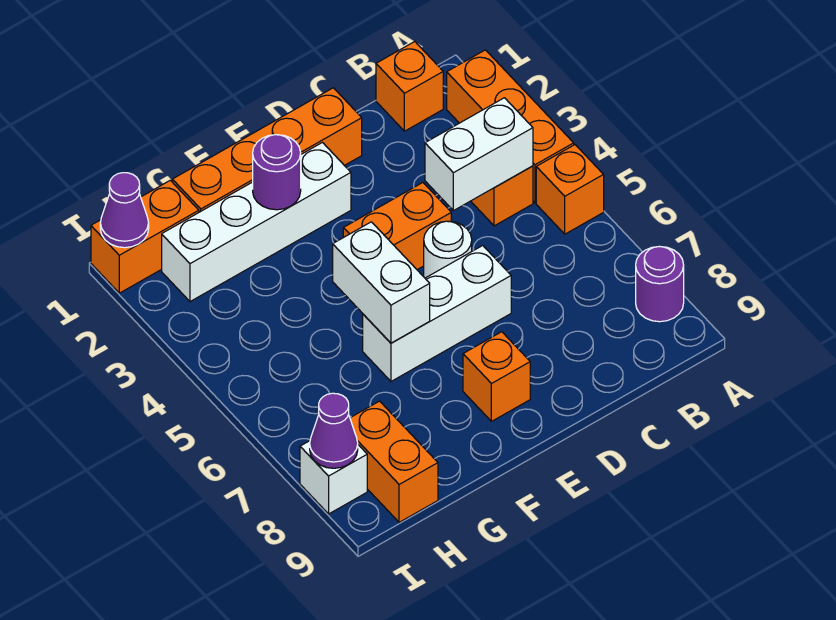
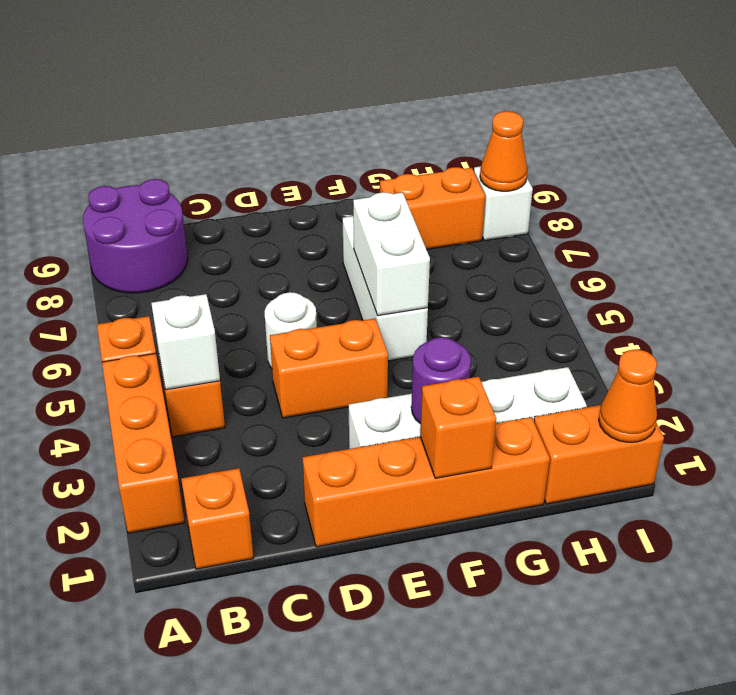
purple round brick A8 level 1 -> purple round brick A8:B9 level 1
white brick B4:C4 level 2 -> white brick B4 level 2
white brick D6:F6 level 1 -> white brick F5:F7 level 1
orange brick E8 level 1 -> orange brick F1 level 2
orange brick H8:H9 level 1 -> orange brick G8:H8 level 1
purple cone I1 level 2 -> orange cone I1 level 2
purple cone I8 level 2 -> orange cone I8 level 2

